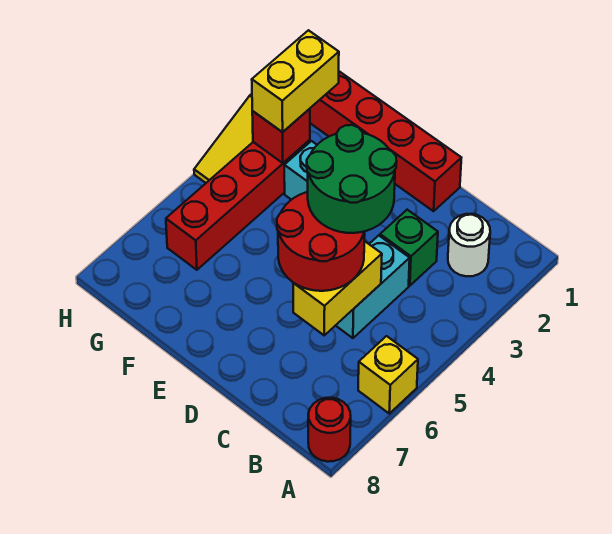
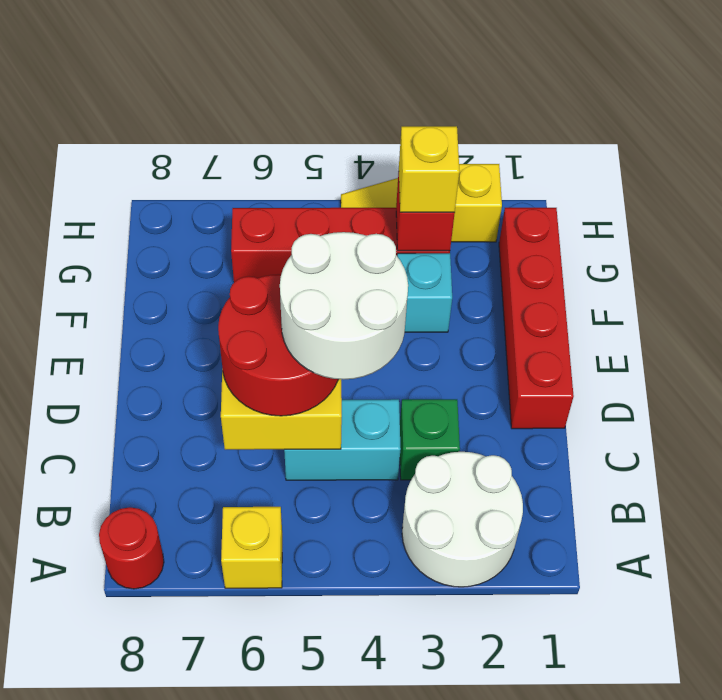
white round brick B2 level 1 -> white round brick A2:B3 level 1
green round brick C4:D5 level 4 -> white round brick C4:D5 level 4
yellow brick G2:G3 level 3 -> yellow brick G3 level 3

